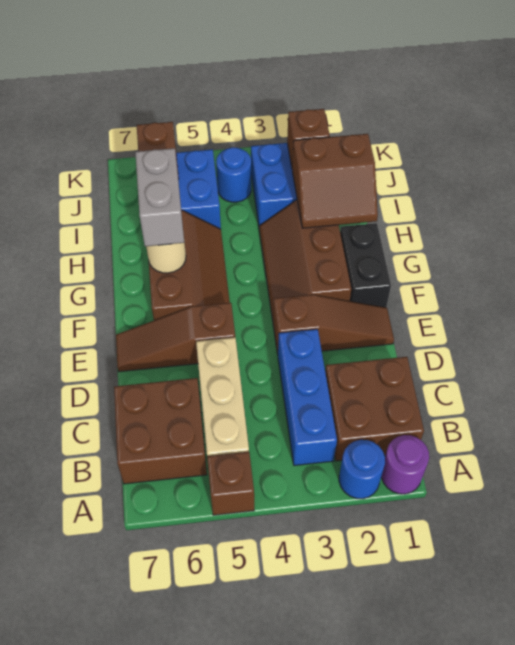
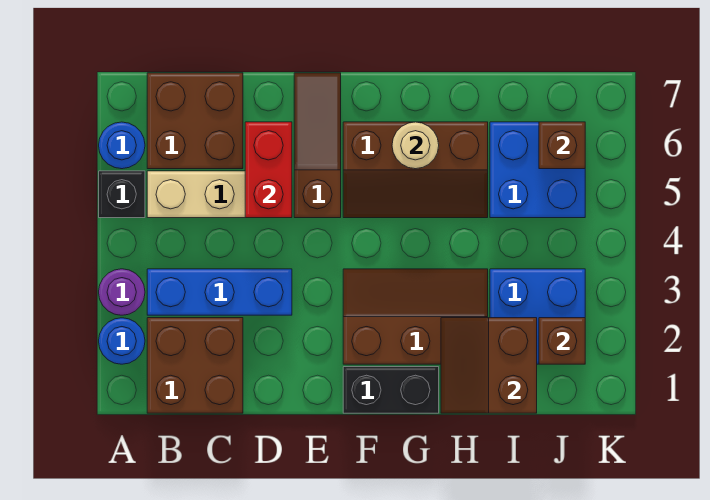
purple round brick A1 level 1 -> purple round brick A3 level 1
brown brick A5 level 1 -> black brick A5 level 1
none -> red brick D5:D6 level 2
brown slope E1:E3 level 1 top 3 -> none
grey brick G6:H6 level 3 -> none
blue round brick J4 level 1 -> blue round brick A6 level 1

